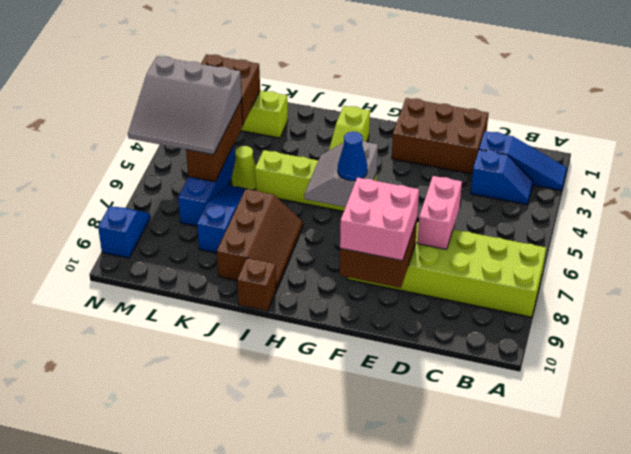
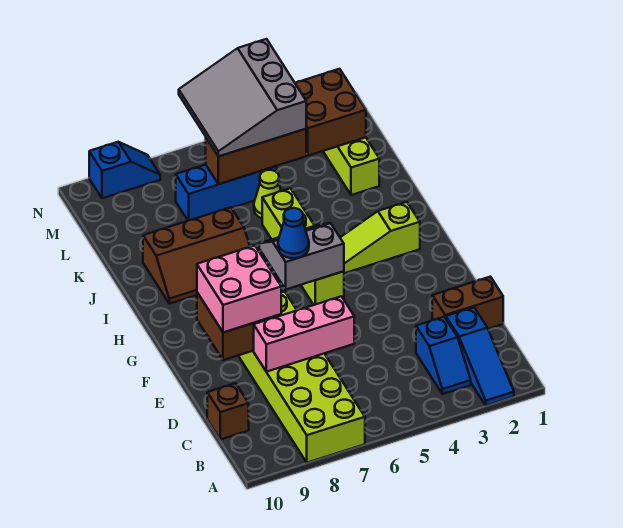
brown brick D1:F2 level 1 -> brown brick D1:D2 level 1
pink brick D6:D7 level 2 -> pink brick D6:D8 level 2
brown brick I10 level 1 -> brown brick C10 level 1
blue slope K6:K8 level 1 top 8 -> none

